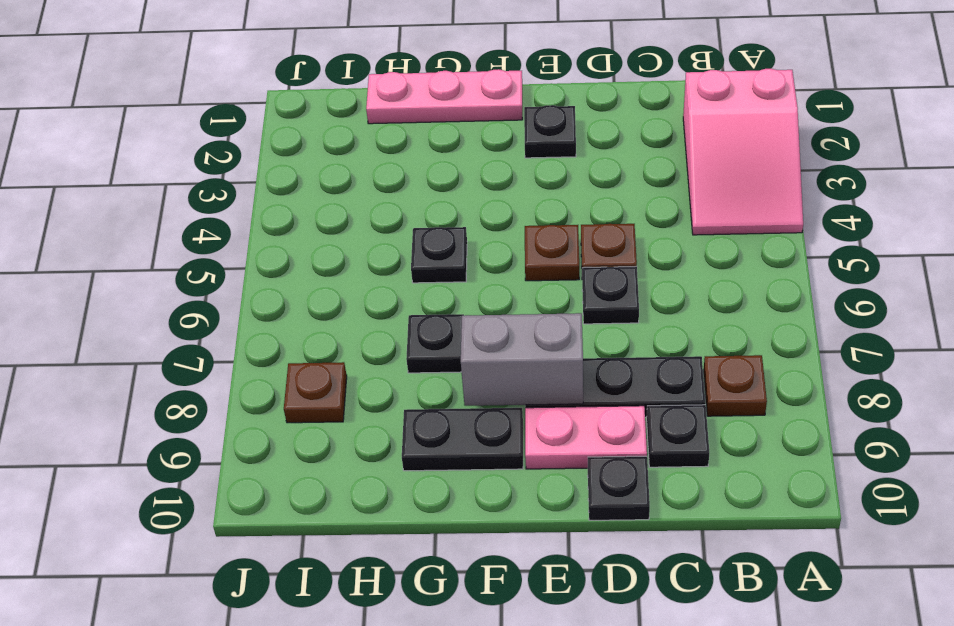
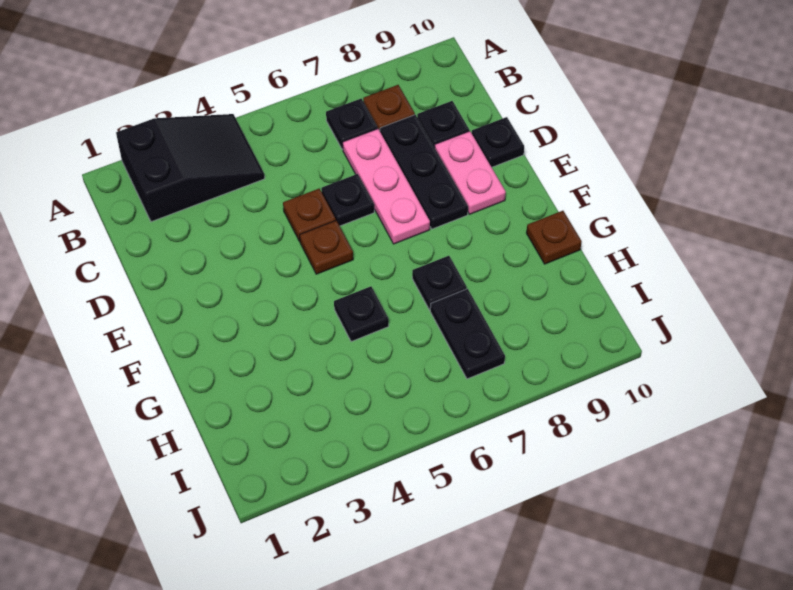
pink slope A2:B4 level 1 top 2 -> black slope A2:B4 level 1 top 2
black plate E2 level 1 -> black plate B7 level 1
grey brick E8:F8 level 2 -> none
pink plate F1:H1 level 1 -> pink plate C7:E7 level 1
black plate F9:G9 level 1 -> black plate H7:I7 level 1
brown plate I8 level 1 -> brown plate G10 level 1

